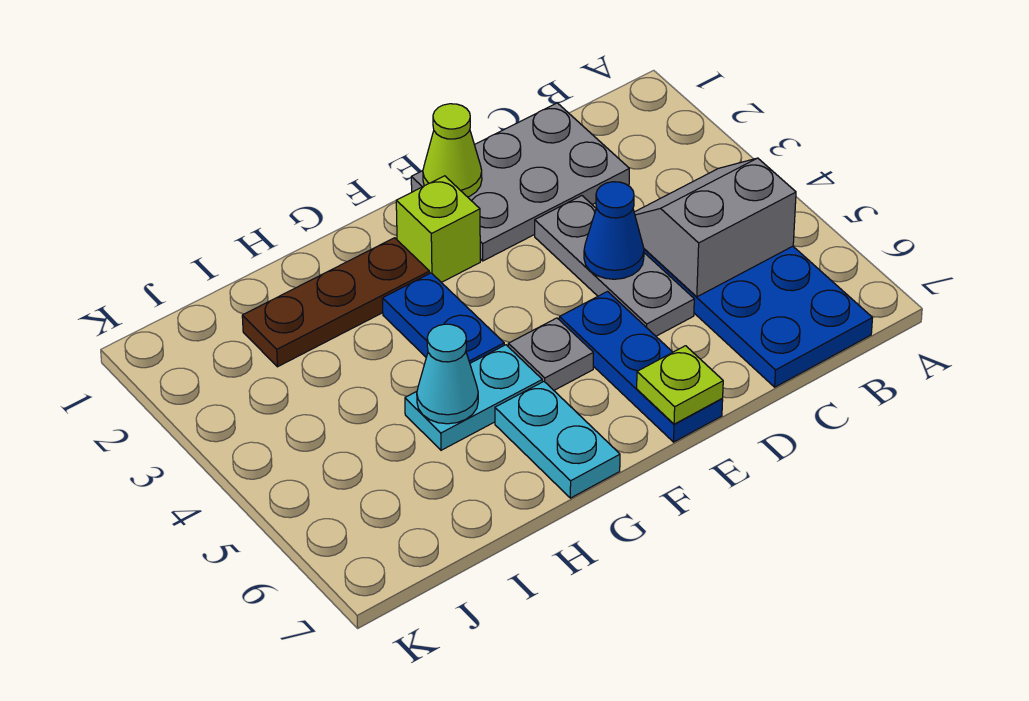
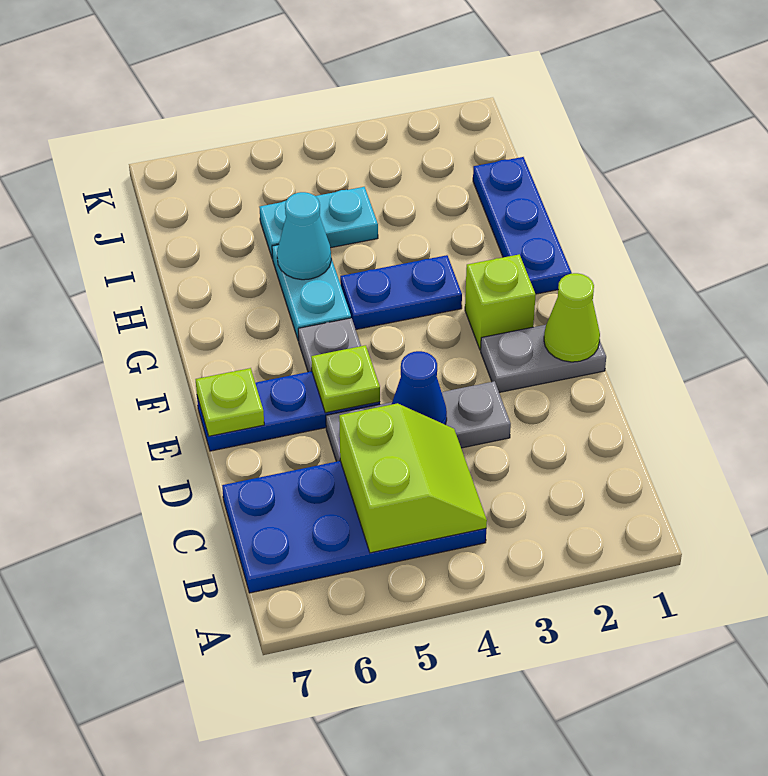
grey slope B4:C5 level 2 top 5 -> lime slope B4:C5 level 2 top 5
grey plate C1:E2 level 1 -> grey plate E1:E2 level 1
none -> lime plate E5 level 2
none -> blue plate G1:I1 level 1
brown plate G2:I2 level 1 -> none
cyan plate G6:G7 level 1 -> cyan plate I4:I5 level 1

